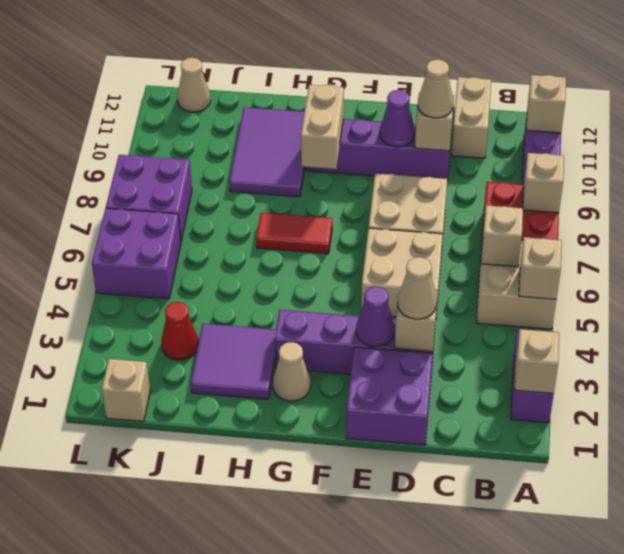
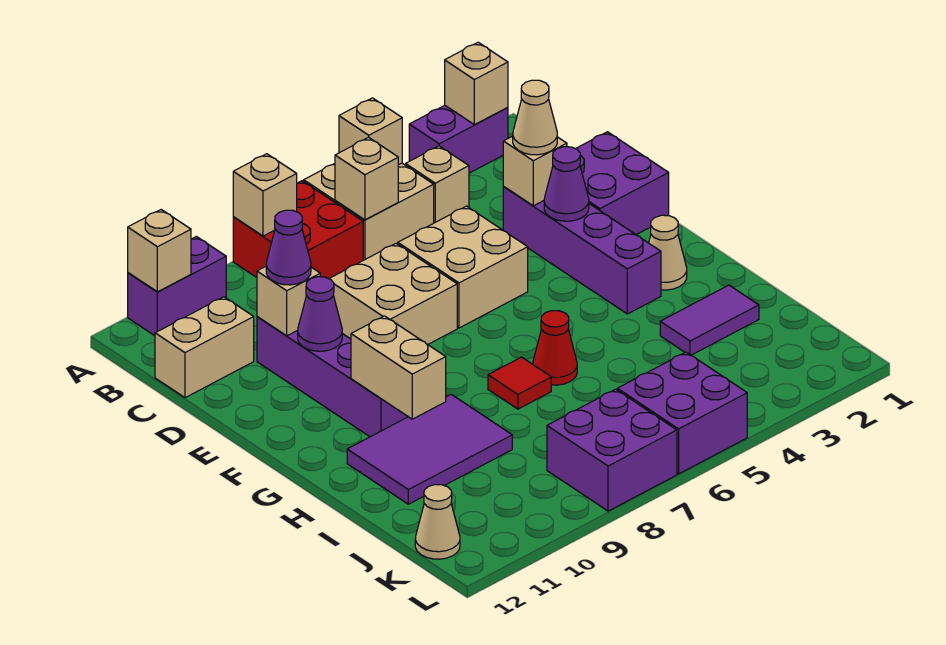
tan cone D10 level 3 -> purple cone D10 level 3
red tile G7:H7 level 1 -> red tile H7 level 1
tan brick G9:G10 level 2 -> tan brick G10:H10 level 2
purple tile H2:I3 level 1 -> purple tile I2:I3 level 1
red cone J3 level 1 -> red cone H6 level 1
tan brick K1 level 1 -> tan brick B4 level 1

